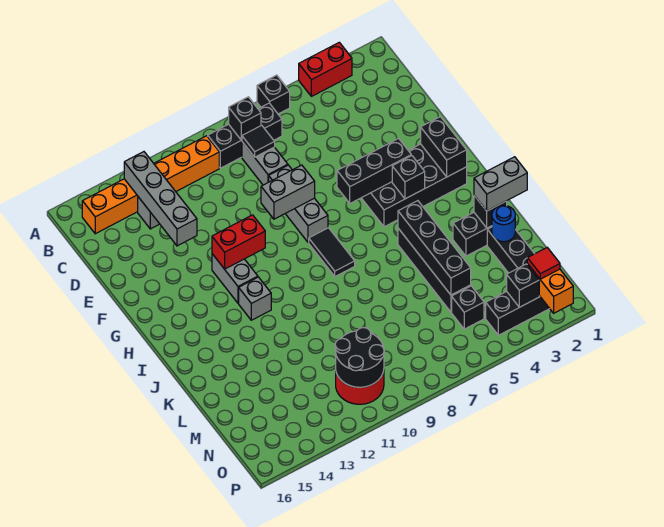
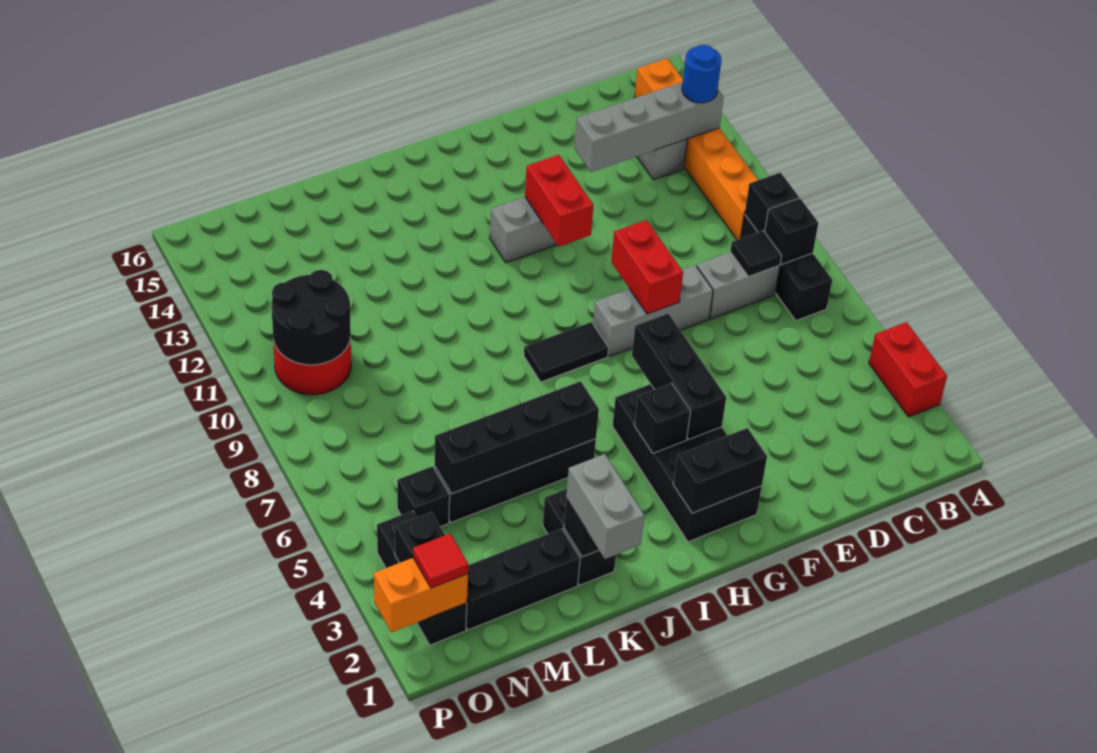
black brick A6 level 1 -> black brick B9 level 2
grey brick F8:F9 level 2 -> red brick F8:F9 level 2
grey brick I12 level 1 -> none
blue round brick L2 level 2 -> blue round brick B13 level 3

